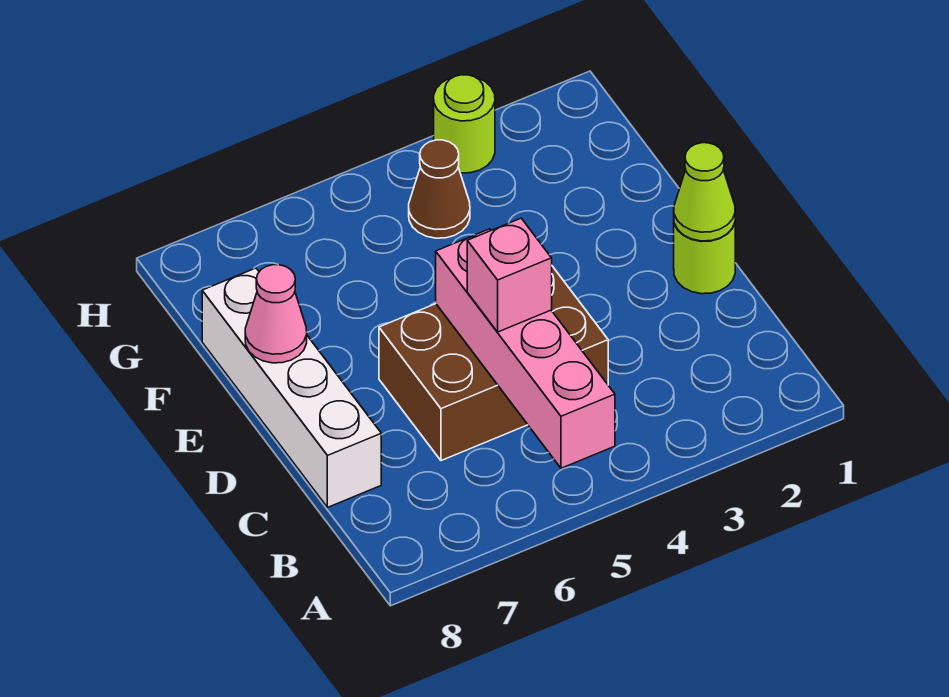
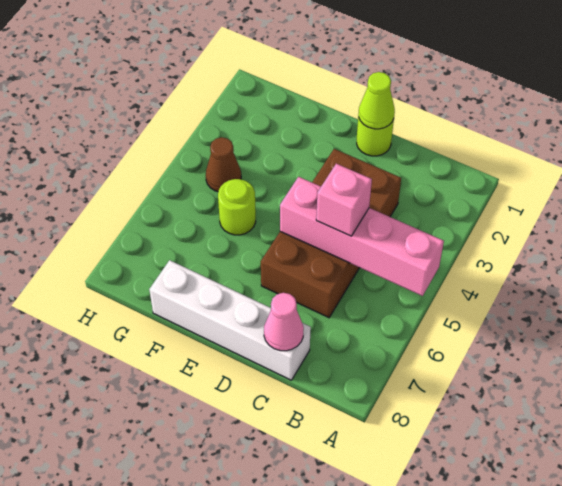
brown brick C4:D6 level 1 -> brown brick C3:D6 level 1
pink cone E8 level 2 -> pink cone C8 level 2
lime round brick H3 level 1 -> lime round brick F5 level 1

